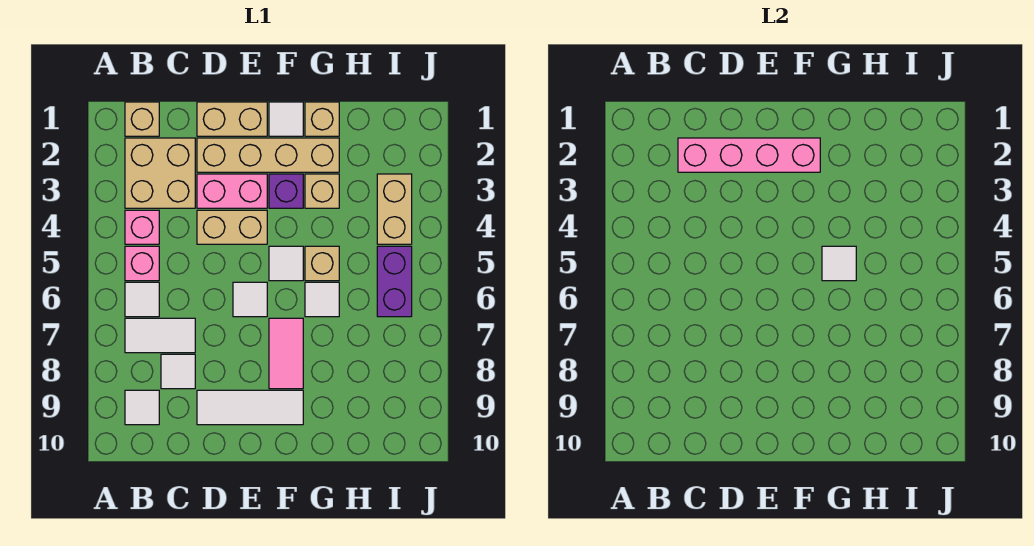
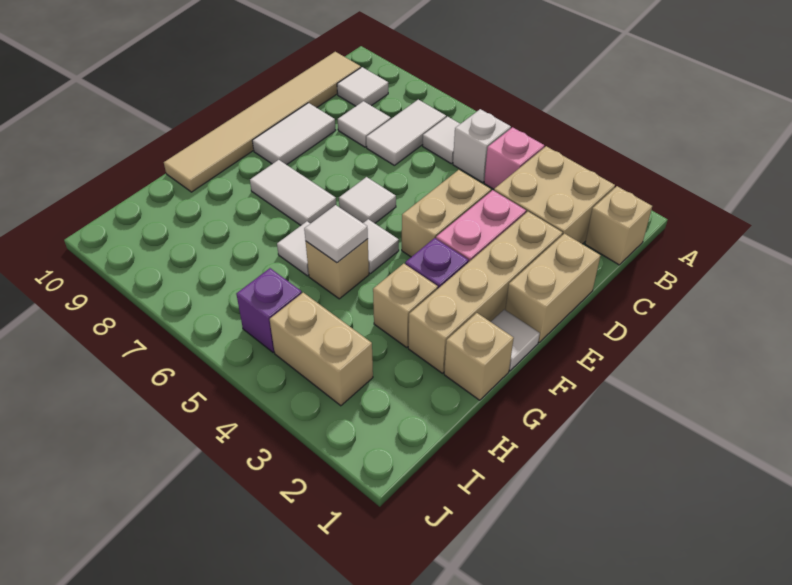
pink brick B5 level 1 -> white brick B5 level 1
none -> tan tile B10:G10 level 1
pink brick C2:F2 level 2 -> none
white tile D9:F9 level 1 -> white tile D9:E9 level 1
pink tile F7:F8 level 1 -> white tile F7:F8 level 1
purple brick I5:I6 level 1 -> purple brick I5 level 1

